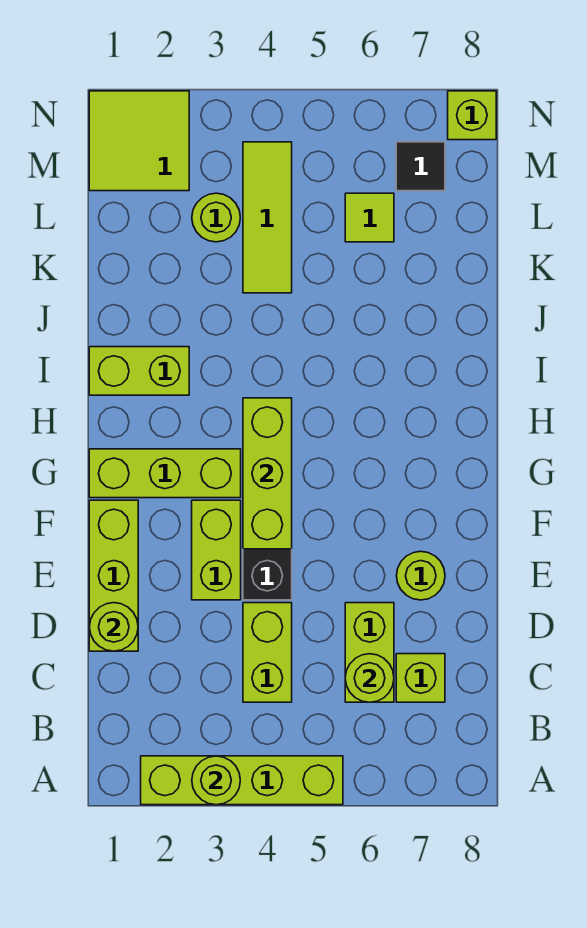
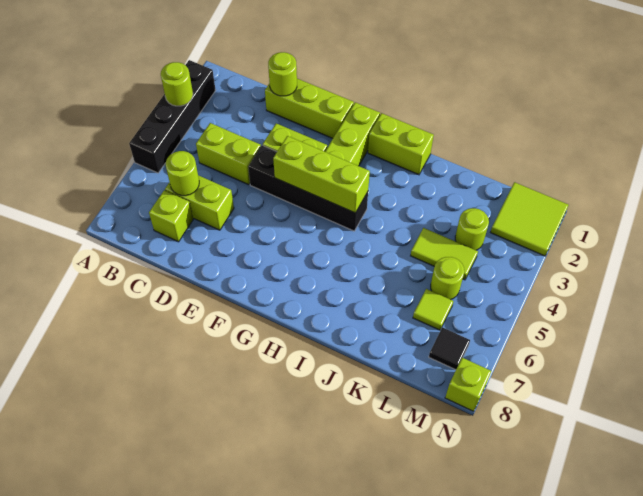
lime brick A2:A5 level 1 -> black brick A2:A5 level 1
lime round brick E7 level 1 -> lime round brick L5 level 1
lime brick I1:I2 level 1 -> lime brick H1:I1 level 1
lime tile K4:M4 level 1 -> lime tile K4:L4 level 1

